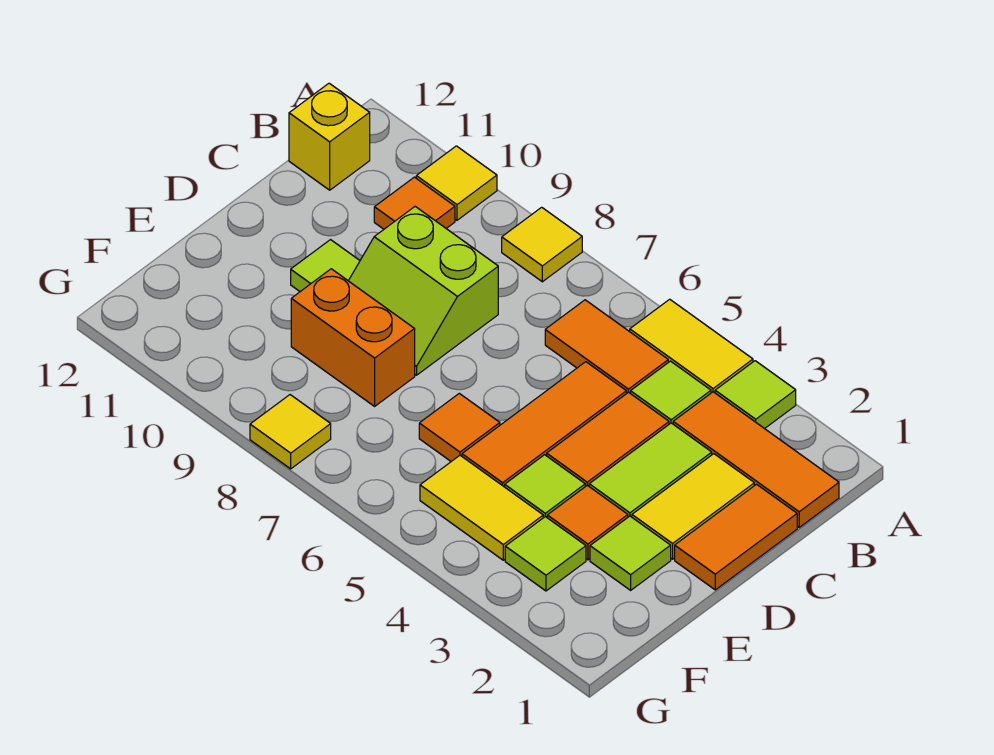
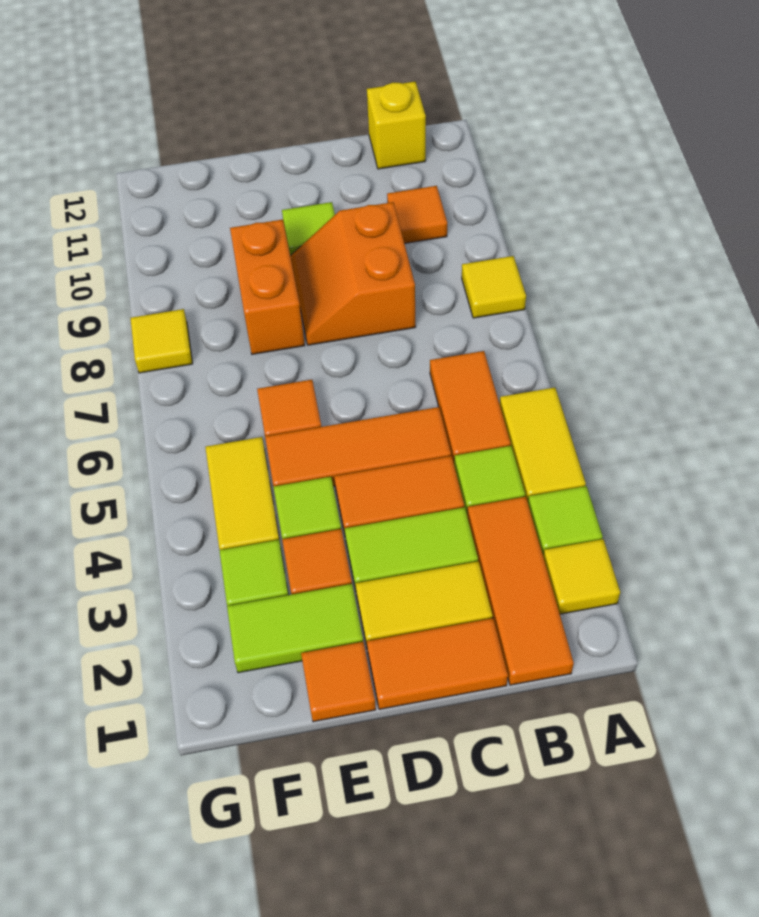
yellow tile A10 level 1 -> yellow tile A2 level 1
lime slope C8:D9 level 1 top C -> orange slope C8:D9 level 1 top C
none -> orange tile E1 level 1
lime tile E2 level 1 -> lime tile E2:F2 level 1

